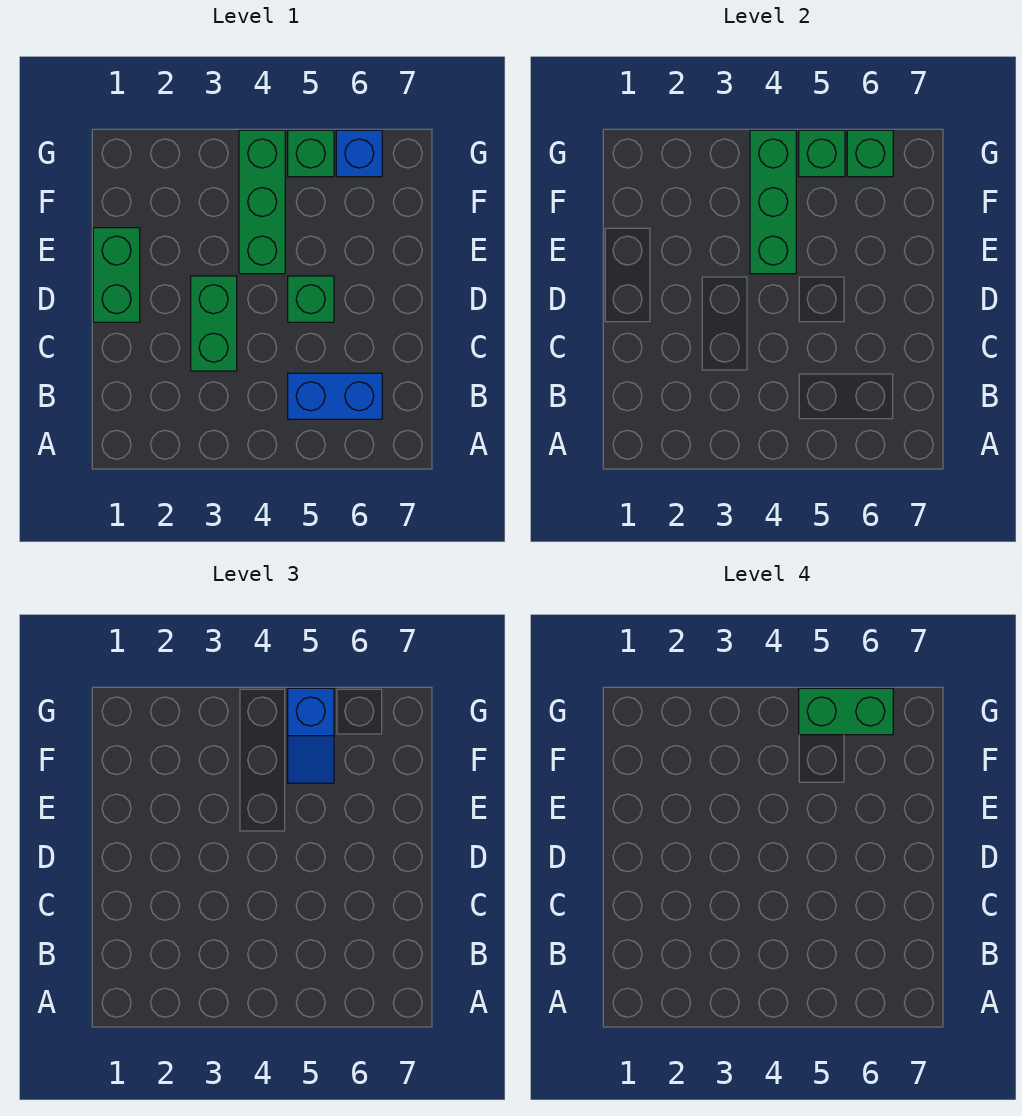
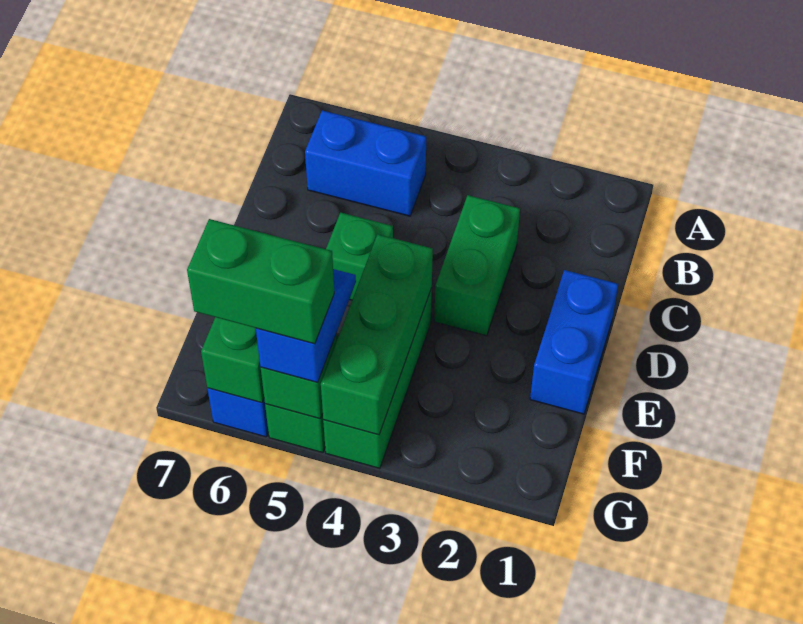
green brick D1:E1 level 1 -> blue brick D1:E1 level 1

